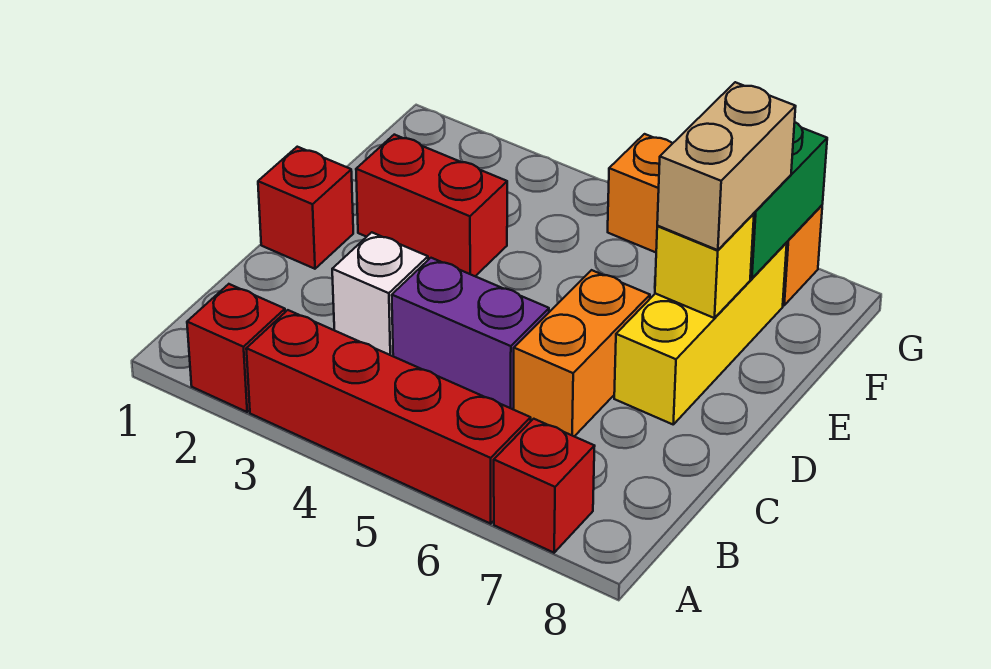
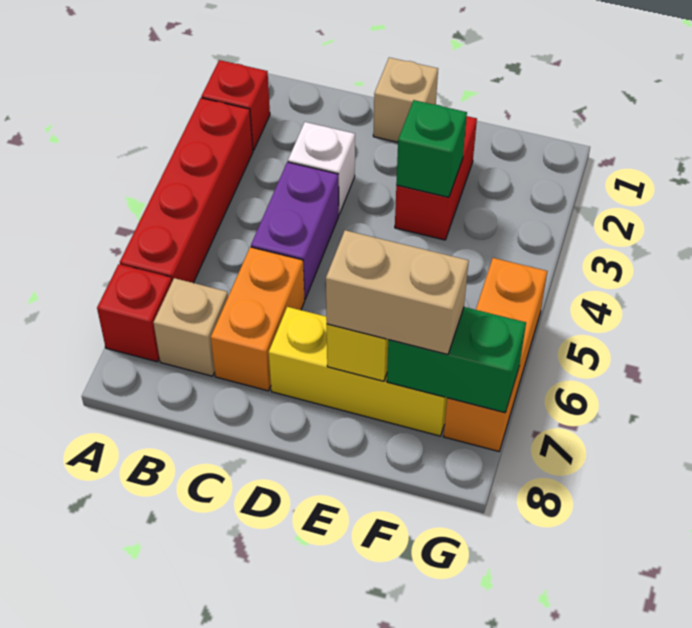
none -> tan brick B7 level 1
orange brick C6:D6 level 1 -> orange brick C6:C7 level 1
red brick D1 level 1 -> tan brick D1 level 1
none -> green brick E3 level 2

